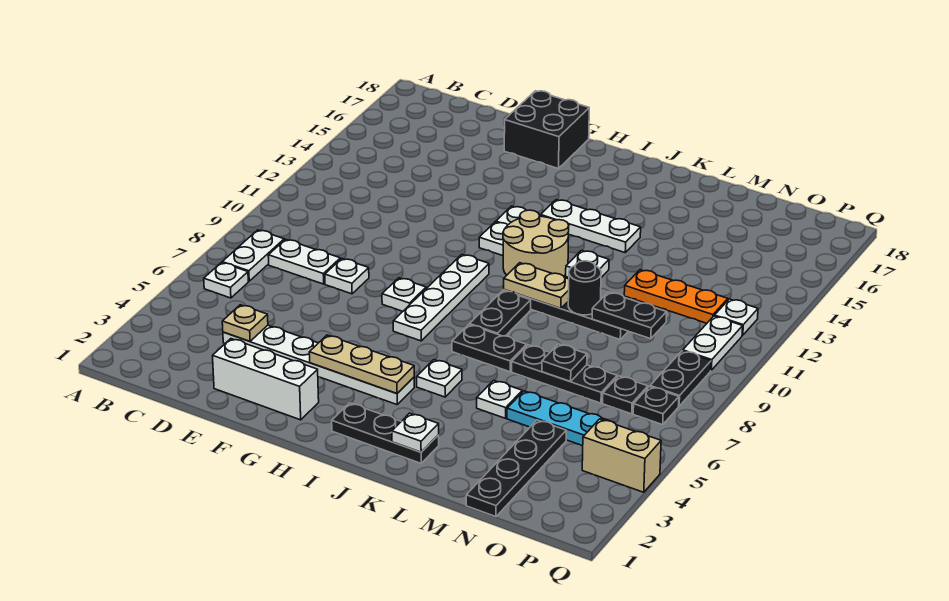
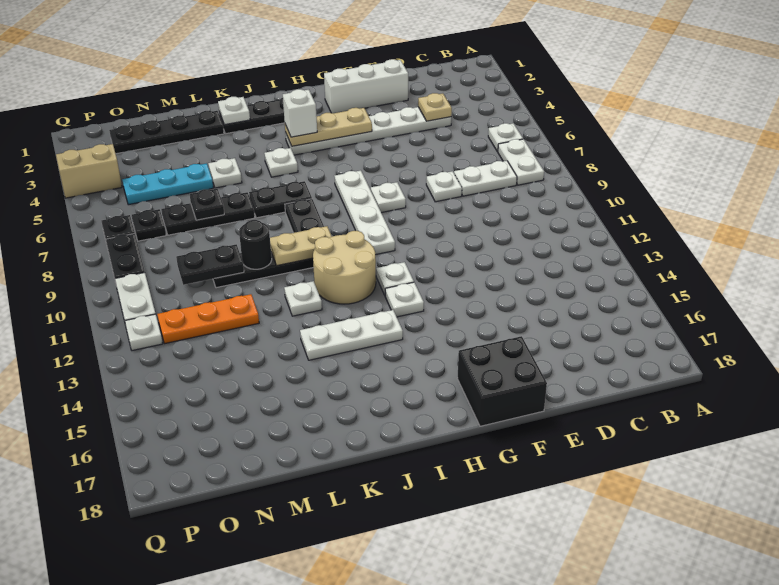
none -> white brick I4 level 3
black plate N1:N4 level 1 -> black plate L2:O2 level 1

